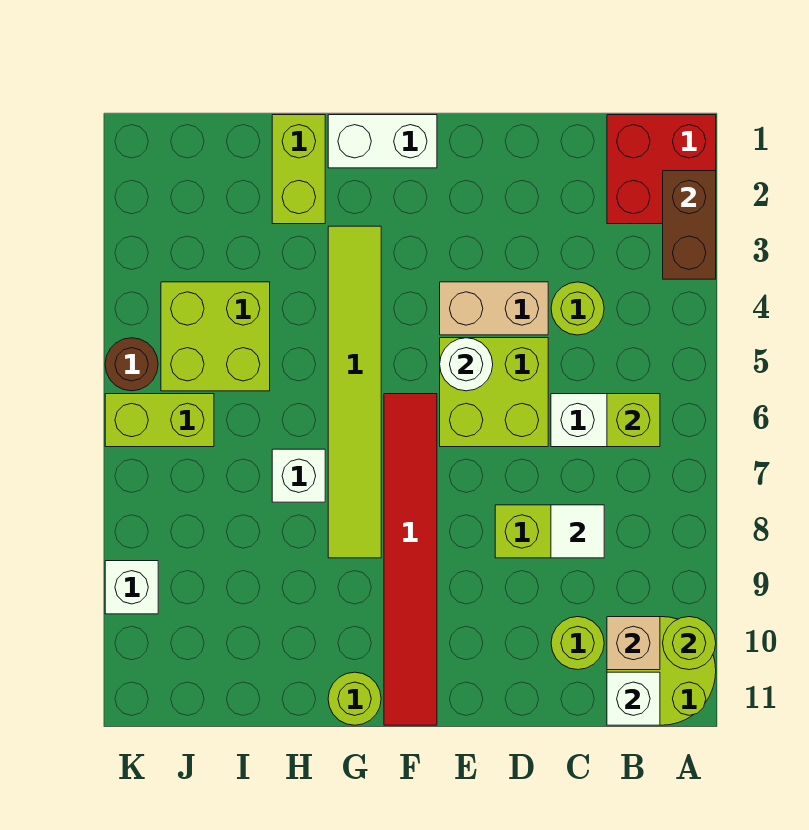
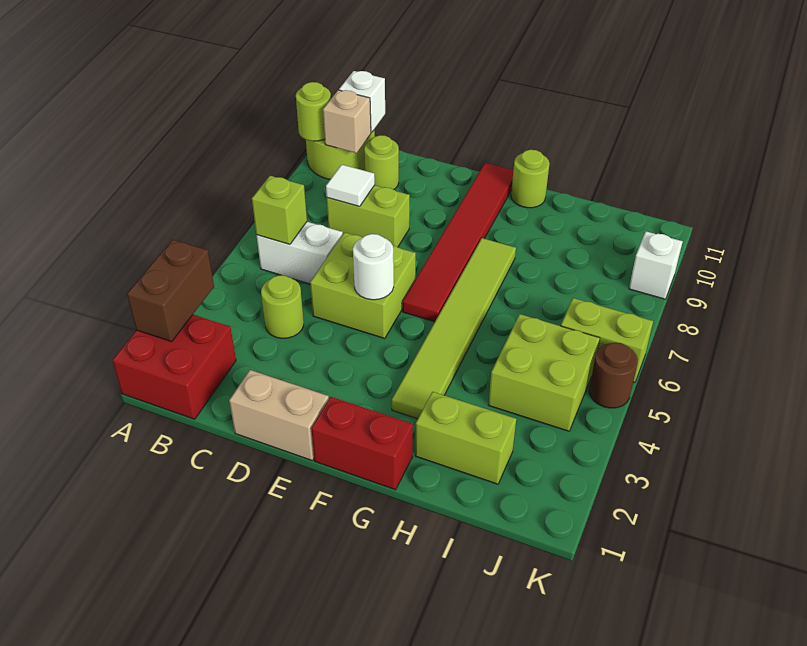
tan brick D4:E4 level 1 -> tan brick D1:E1 level 1
white brick F1:G1 level 1 -> red brick F1:G1 level 1
lime brick H1:H2 level 1 -> lime brick H2:I2 level 1
white brick H7 level 1 -> none

